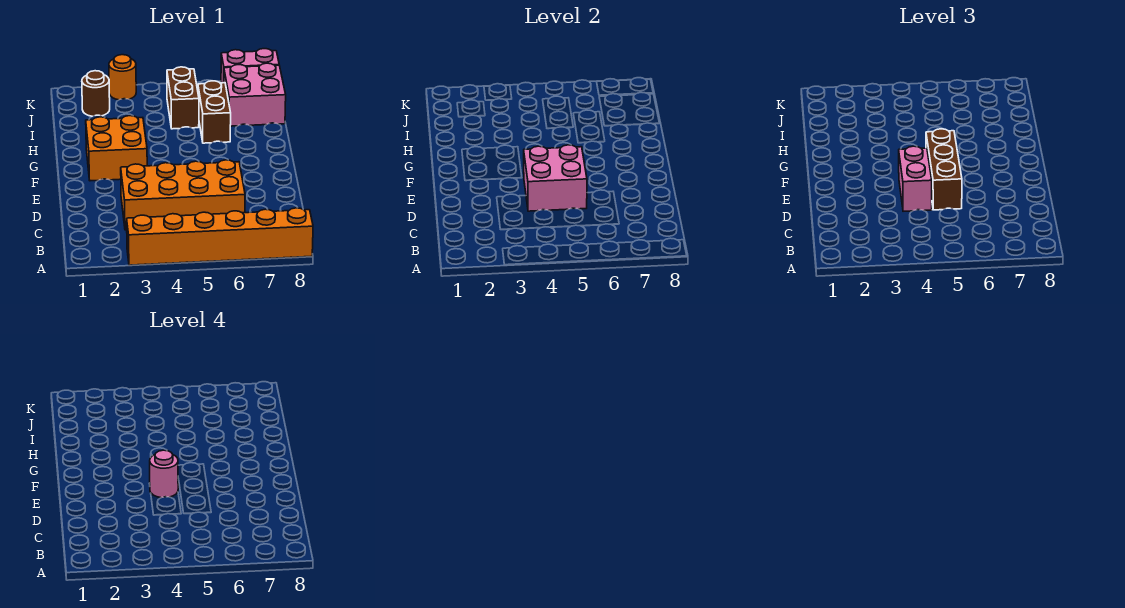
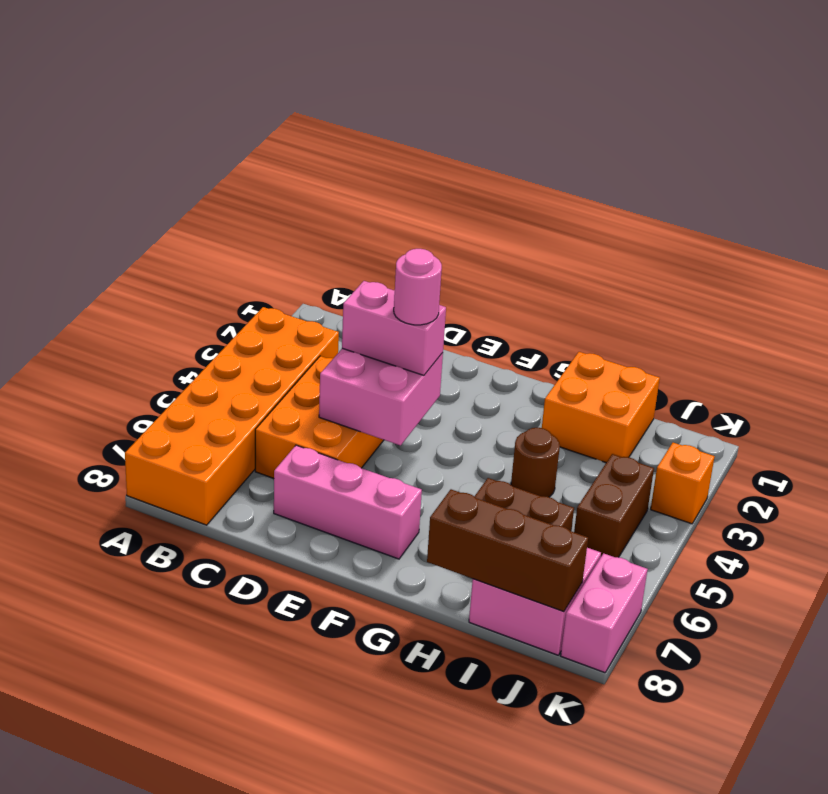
orange brick A3:A8 level 1 -> orange brick A3:B8 level 1
orange brick C3:D6 level 1 -> orange brick C4:D6 level 1
brown brick D5:F5 level 3 -> brown brick H8:J8 level 2
none -> pink brick D7:F7 level 1
orange brick F2:G3 level 1 -> orange brick H1:I2 level 1
brown brick I5:J5 level 1 -> brown brick J4:J5 level 1
brown round brick J2 level 1 -> brown round brick H4 level 1
orange round brick K3 level 1 -> orange brick K3 level 1

